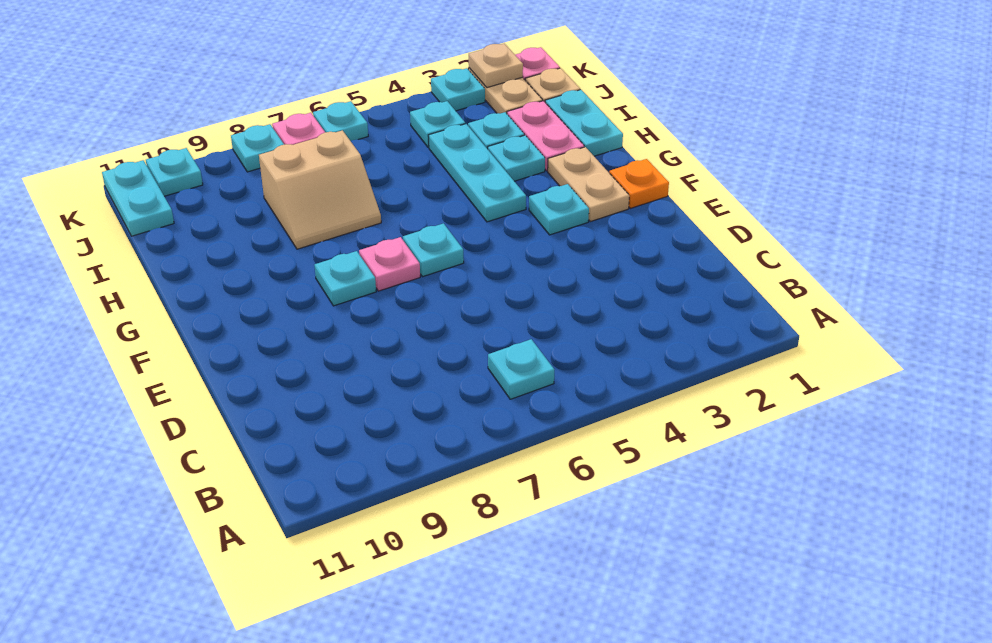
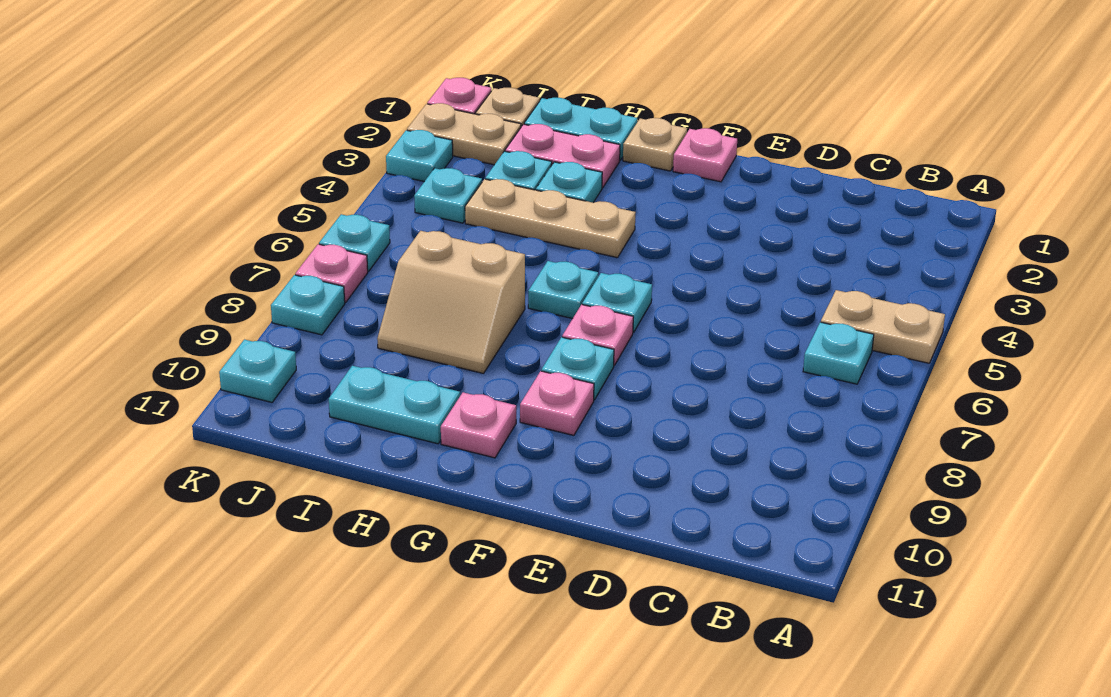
orange plate F1 level 1 -> pink plate F1 level 1
tan plate F2:G2 level 1 -> tan plate A5:B5 level 1
cyan plate F3 level 1 -> cyan plate G6 level 1
none -> pink plate F9 level 1
cyan plate G4:I4 level 1 -> tan plate G4:I4 level 1
none -> pink plate G10 level 1
tan slope H7:I8 level 1 top I -> tan slope H7:I8 level 1 top 7
cyan plate J11:K11 level 1 -> cyan plate H10:I10 level 1
tan plate K2 level 2 -> tan plate G1 level 1

